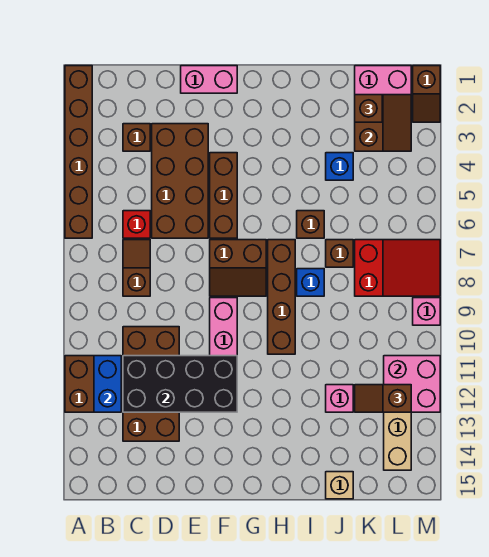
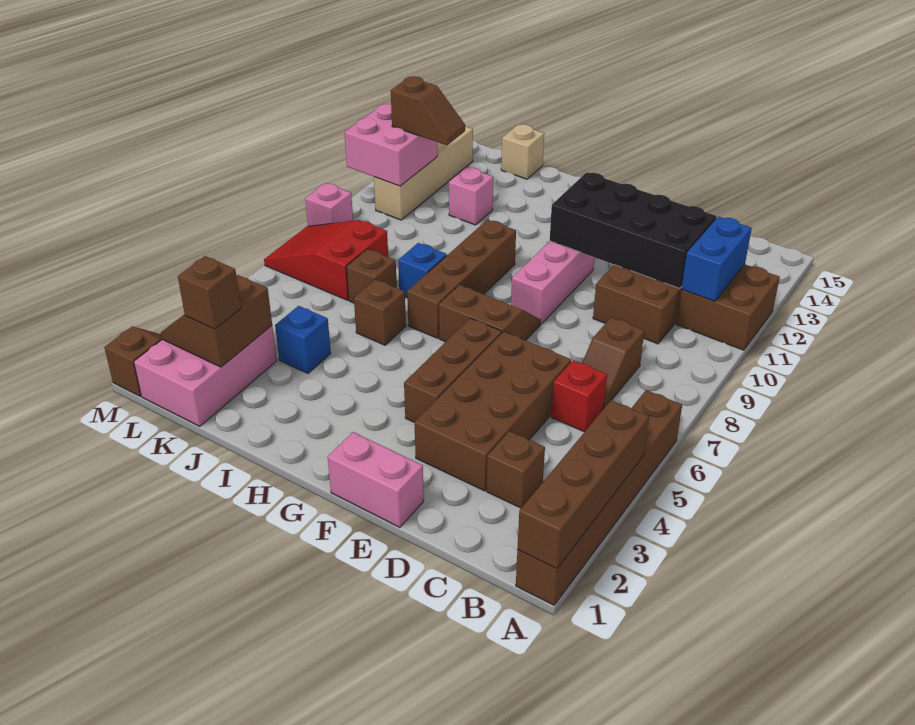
none -> brown brick A1:A4 level 2

